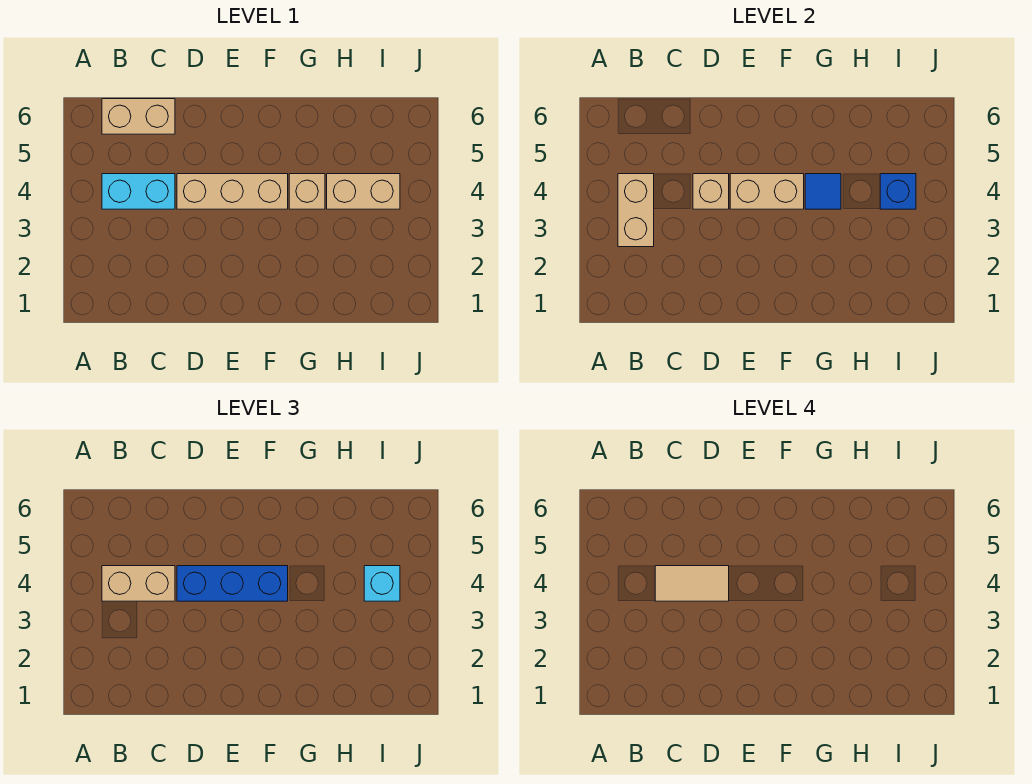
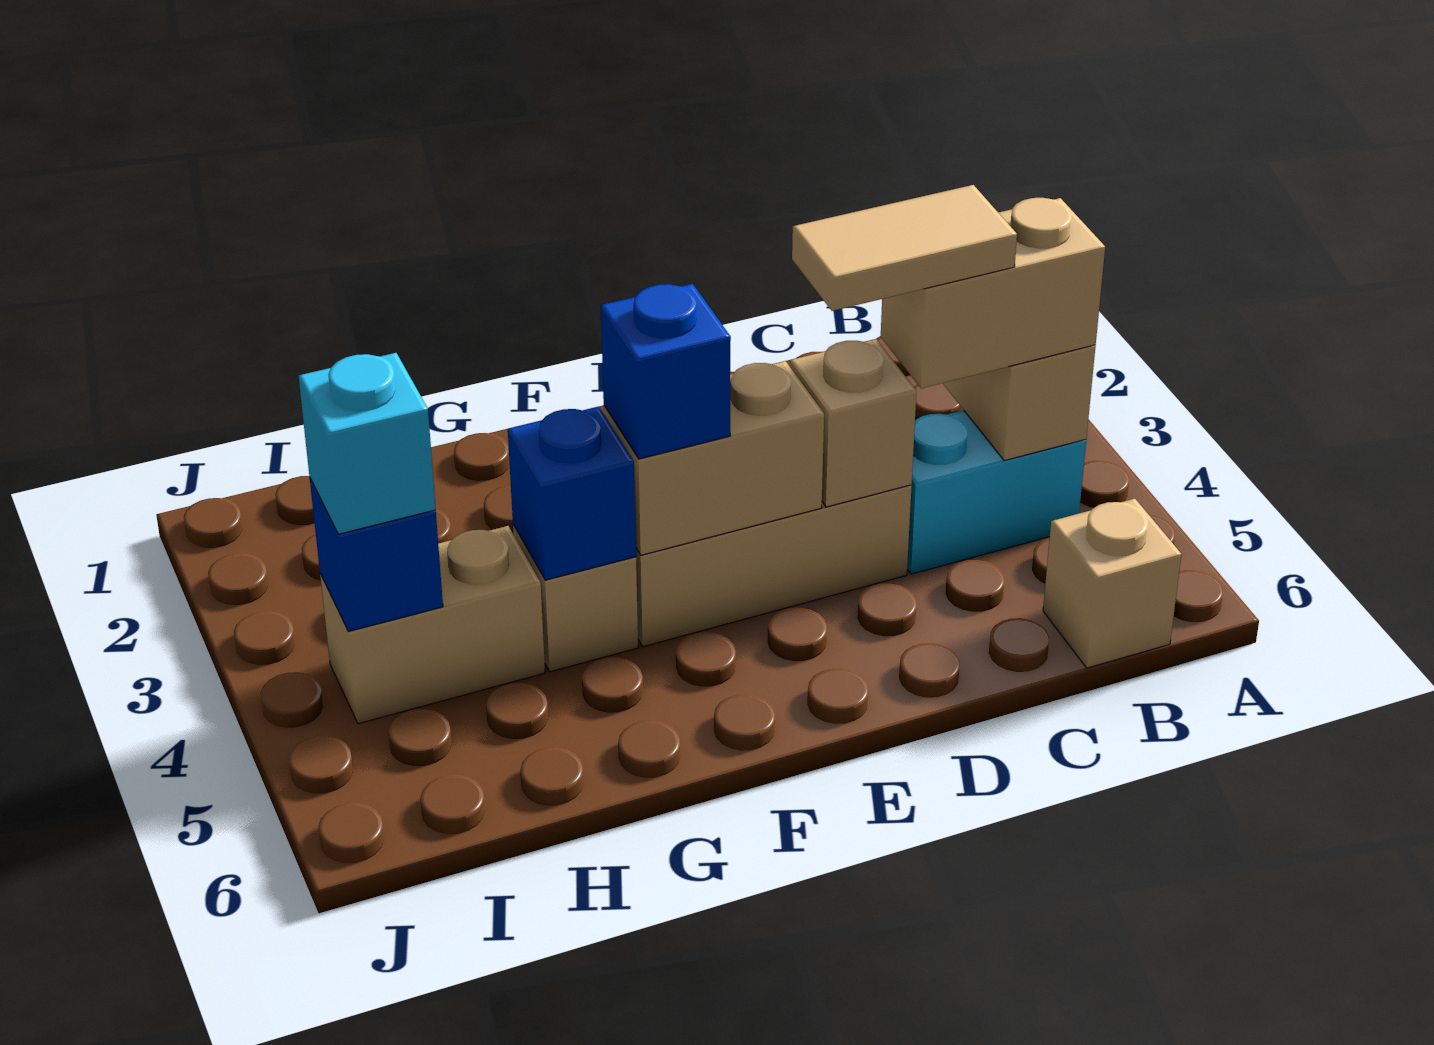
tan brick B6:C6 level 1 -> tan brick B6 level 1
blue brick D4:F4 level 3 -> blue brick F4 level 3
blue tile G4 level 2 -> blue brick G4 level 2

